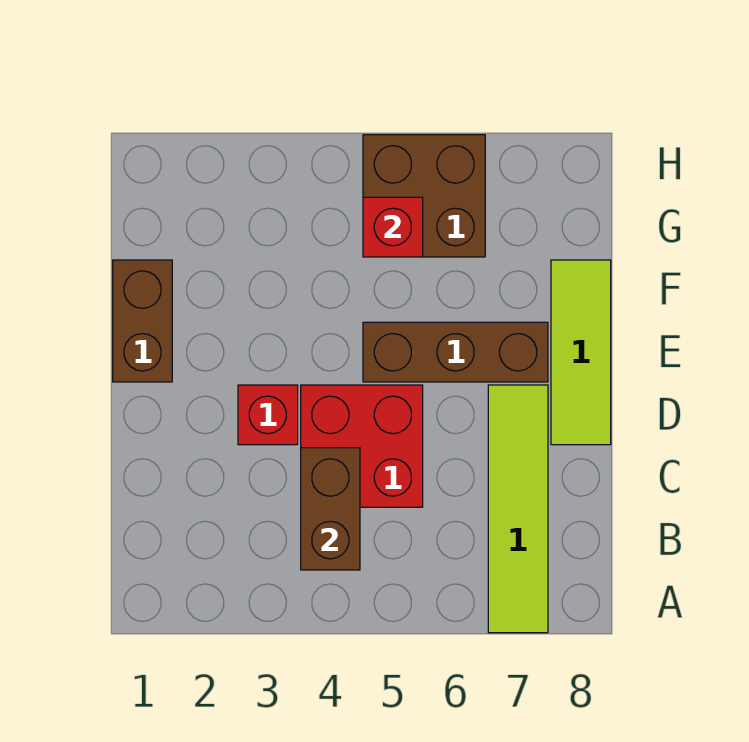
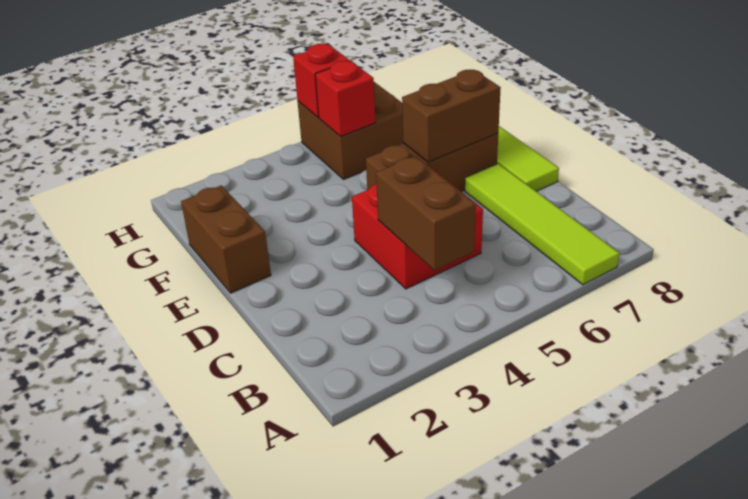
red brick D3 level 1 -> red brick H5 level 2
none -> brown brick E6:E7 level 2

